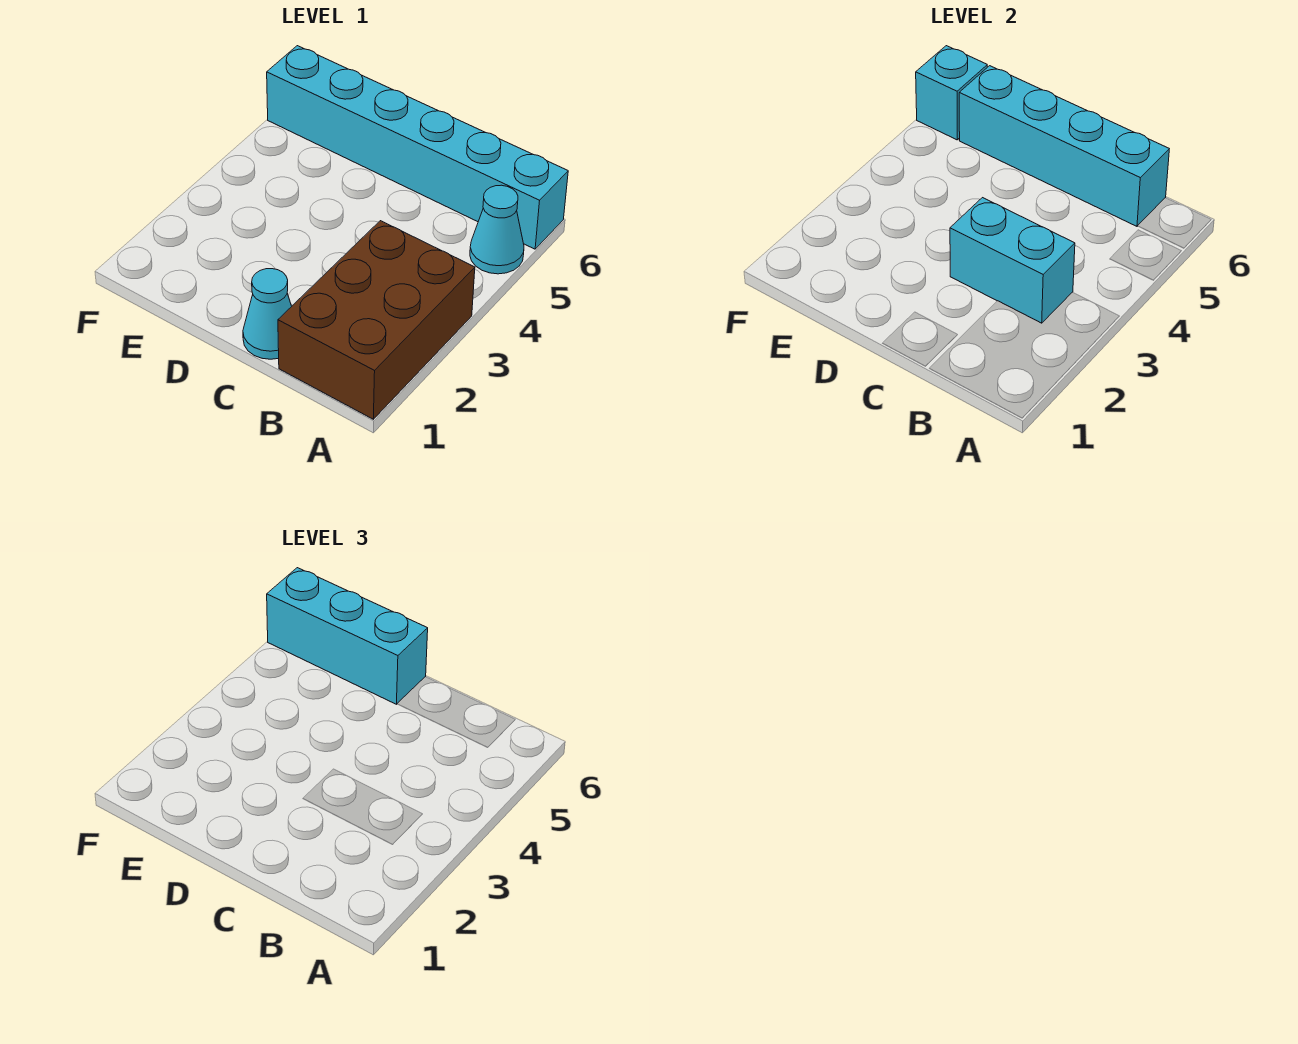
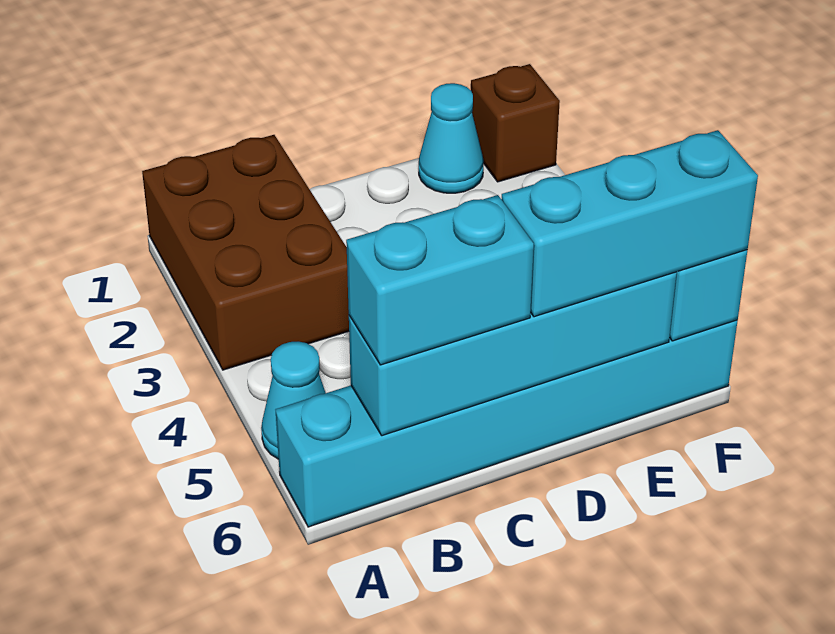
cyan brick B3:C3 level 2 -> cyan brick B6:C6 level 3
cyan cone C1 level 1 -> cyan cone E1 level 1
none -> brown brick F1 level 1

